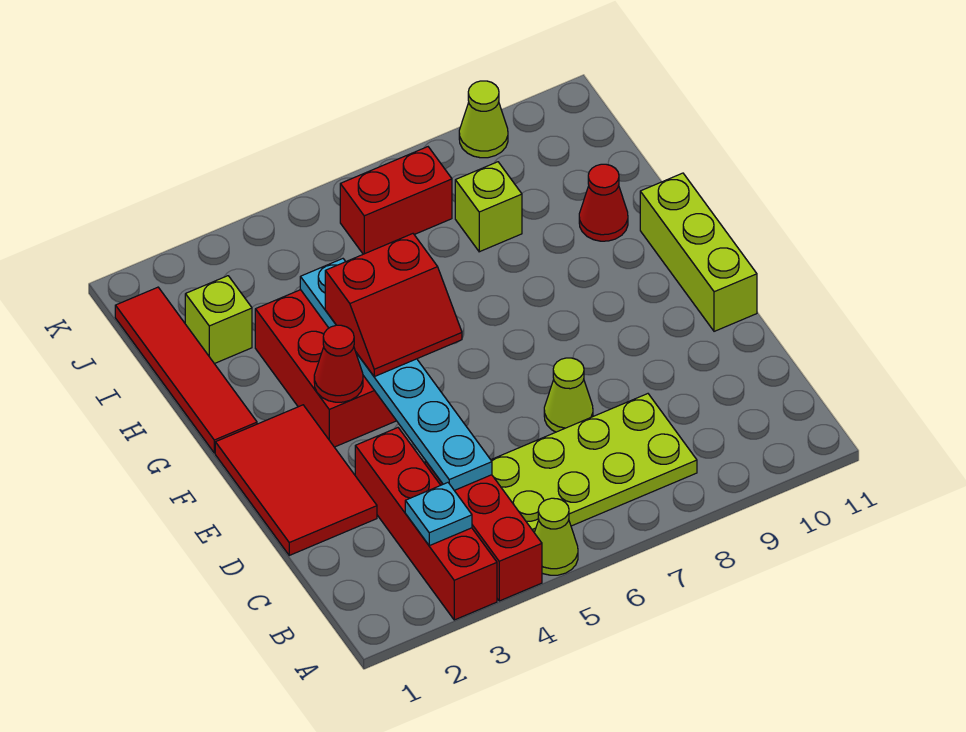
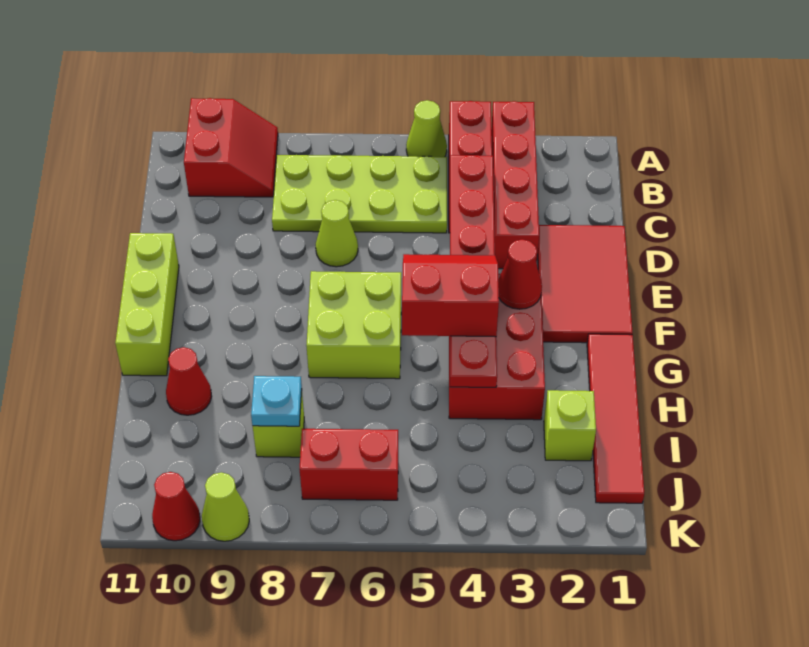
none -> red slope A9:B10 level 1 top 10
cyan plate B3 level 2 -> cyan plate I8 level 2
cyan plate C4:H4 level 2 -> red plate C4:H4 level 2
none -> lime brick F6:G7 level 1
none -> red cone K10 level 1

